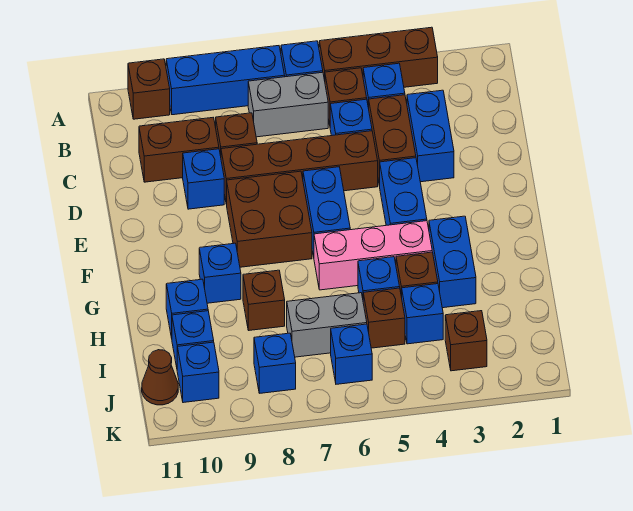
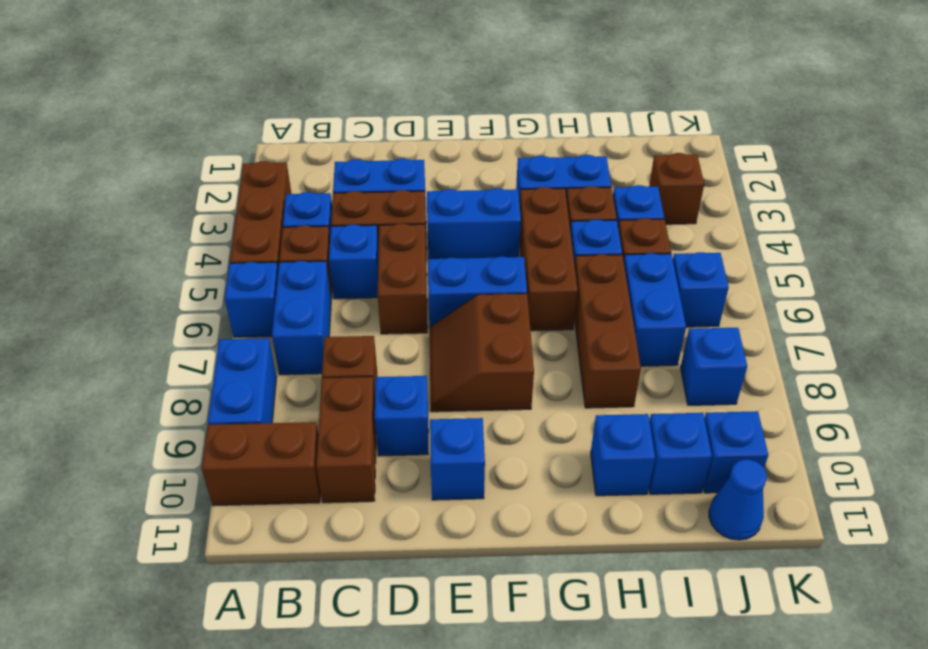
blue brick A7:A9 level 1 -> blue brick A8:A9 level 1
brown brick A10 level 1 -> brown brick A10:B10 level 1
grey brick B6:B7 level 1 -> blue brick B6:B7 level 1
brown brick D5:D8 level 1 -> brown brick D5:D6 level 1
brown brick E7:F8 level 1 -> brown slope E7:F8 level 1 top F
pink brick G4:G6 level 1 -> brown brick G4:G6 level 1
blue brick G9 level 1 -> blue brick E10 level 1
brown brick H8 level 1 -> brown brick H6:H8 level 1
grey brick I6:I7 level 1 -> blue brick I6:I7 level 1
brown cone J11 level 1 -> blue cone J11 level 1

